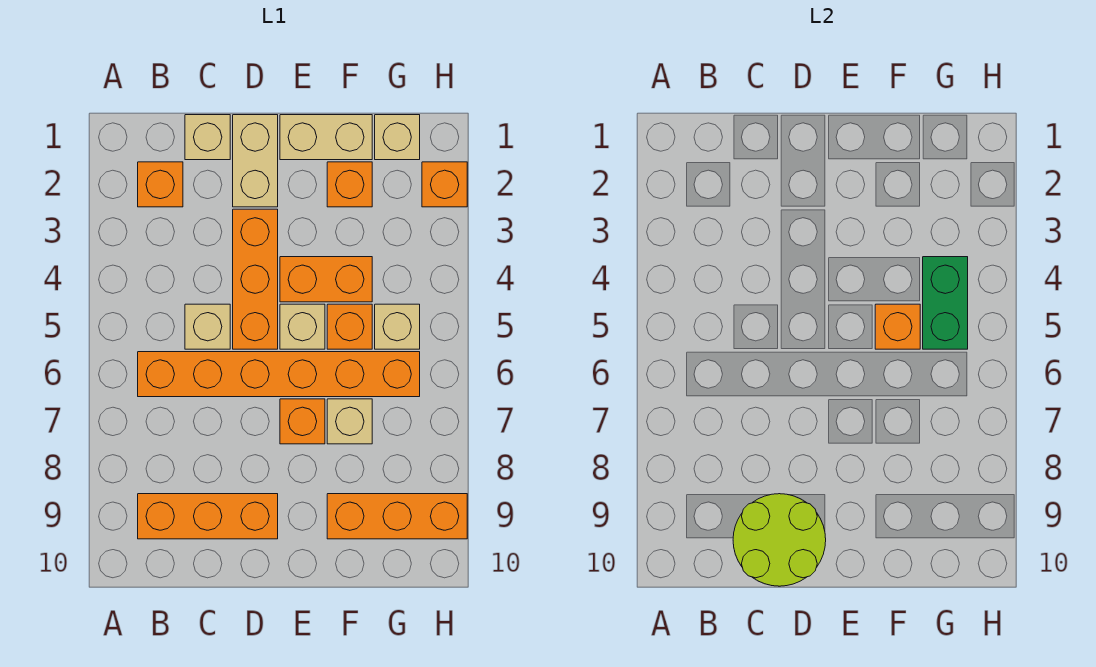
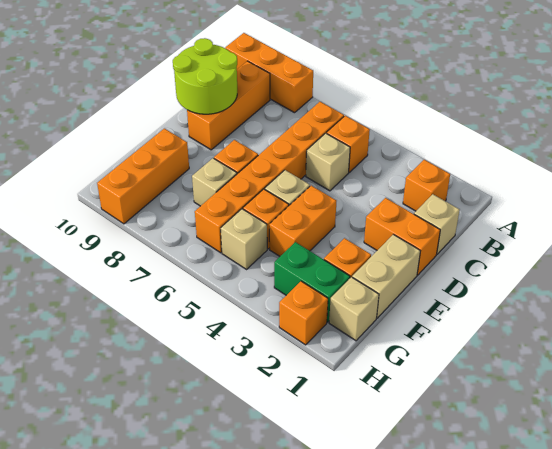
tan brick D1:D2 level 1 -> orange brick D1:D2 level 1
orange brick D3:D5 level 1 -> orange brick A8:A10 level 1
orange brick F5 level 2 -> orange brick B5 level 1
green brick G4:G5 level 2 -> green brick G2:G3 level 1

